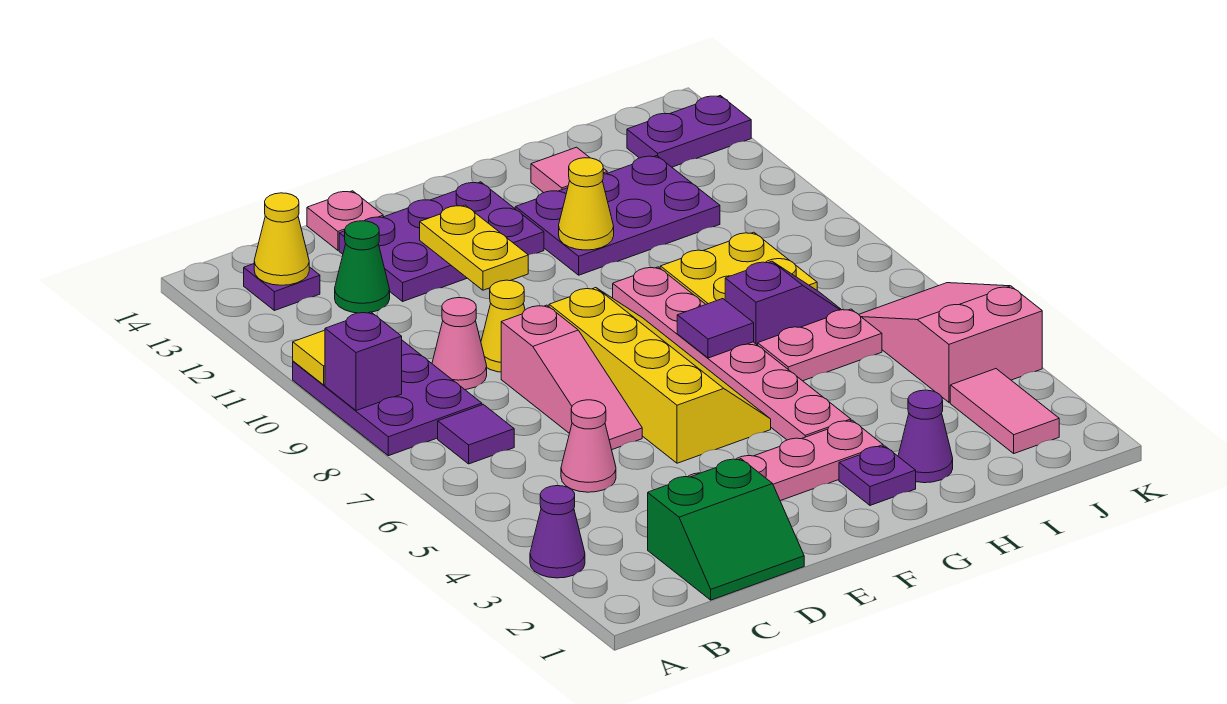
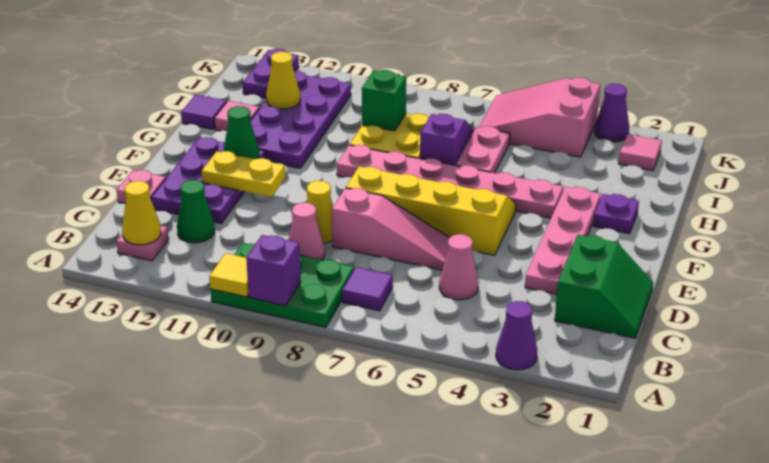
purple plate A8:B10 level 1 -> green plate A8:B10 level 1
purple plate B13 level 1 -> pink plate B13 level 1
none -> green cone F12 level 2
purple tile G7 level 2 -> purple tile H14 level 1
purple plate G11:I12 level 1 -> purple plate G11:J12 level 1
yellow cone G11 level 2 -> yellow cone I12 level 2
purple cone H2 level 1 -> purple cone K3 level 1
none -> green brick I9 level 2
pink tile J2:J3 level 1 -> pink tile J2 level 1

